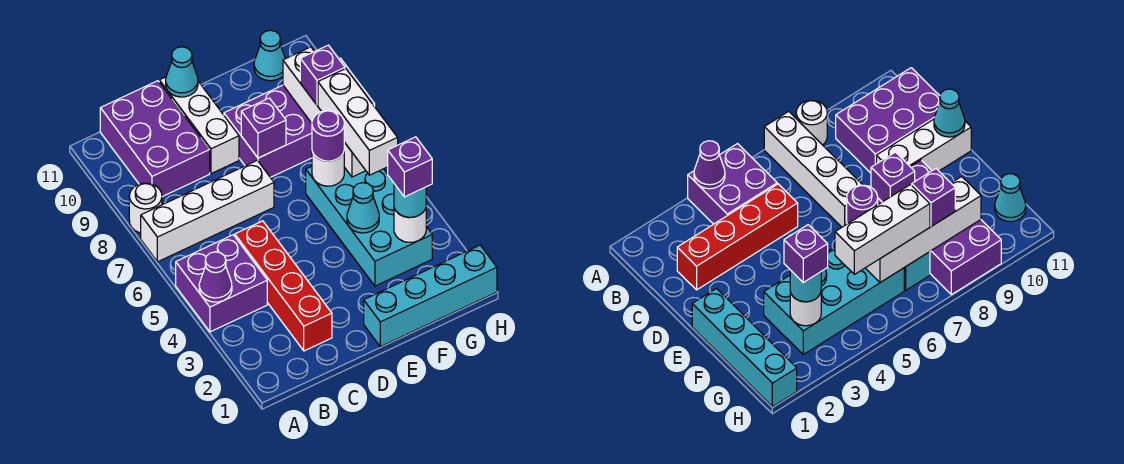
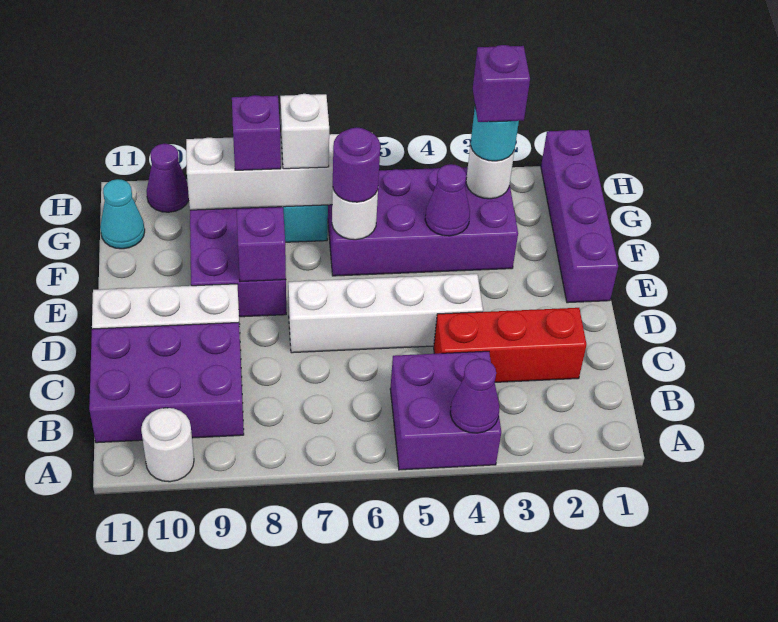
white brick A7:D7 level 1 -> white brick D4:D7 level 1
white round brick A8 level 1 -> white round brick A10 level 1
red brick C2:C5 level 1 -> red brick C2:C4 level 1
cyan cone D11 level 2 -> none
cyan brick E1:H1 level 1 -> purple brick E1:H1 level 1
cyan brick F3:G6 level 1 -> purple brick F3:G6 level 1
cyan cone F4 level 2 -> purple cone F4 level 2
white brick G5:G7 level 3 -> white brick G7 level 3
none -> purple cone H10 level 1

